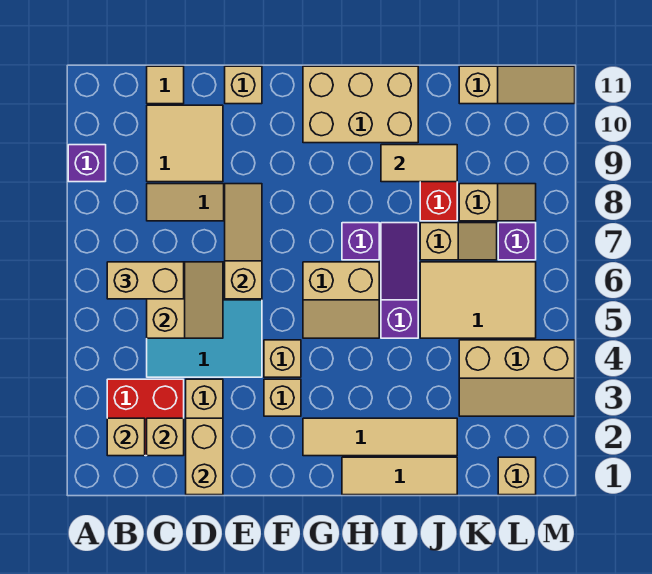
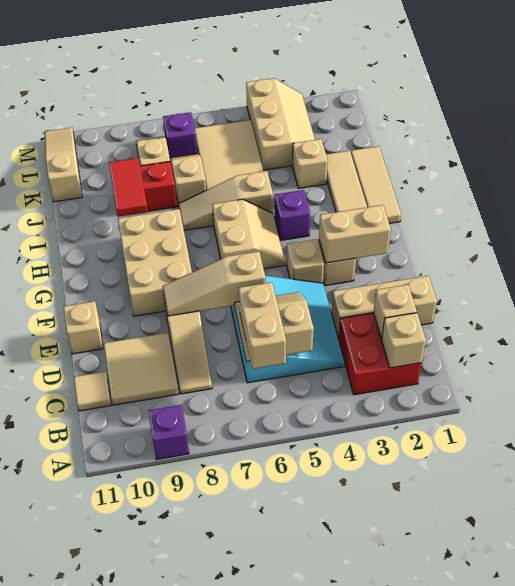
tan brick D1:D2 level 2 -> tan brick F2:F3 level 2
tan brick G10:I11 level 1 -> tan brick F8:H9 level 1
purple brick H7 level 1 -> purple brick H4 level 1
purple slope I5:I7 level 1 top 5 -> tan slope I5:I7 level 1 top 5
tan tile I9:J9 level 2 -> red tile I9:J9 level 2
tan brick L1 level 1 -> tan brick J3 level 1

